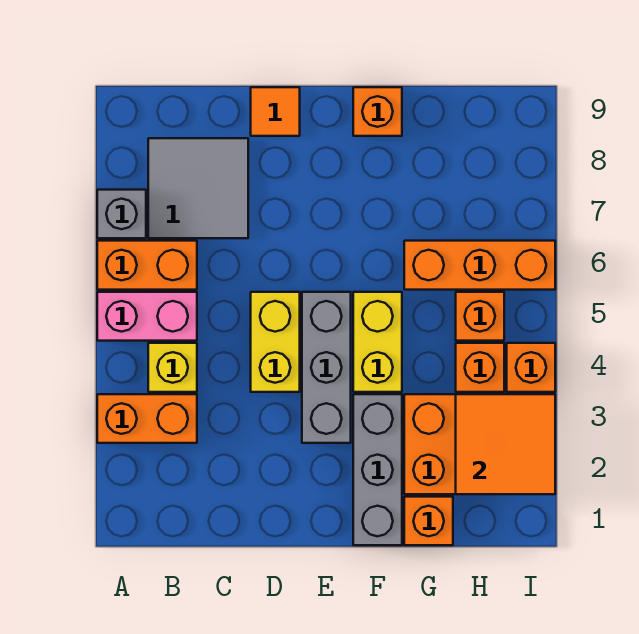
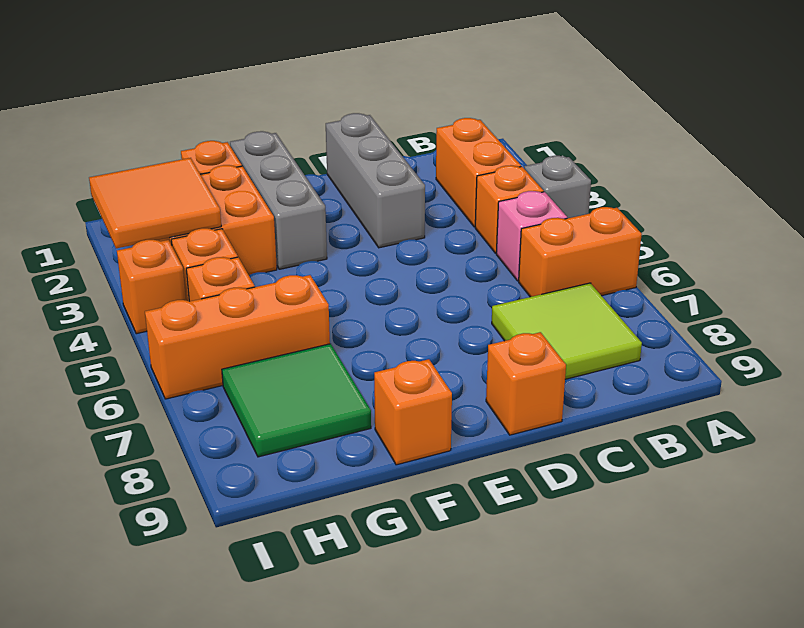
orange brick A3:B3 level 1 -> orange brick B2:B3 level 1
pink brick A5:B5 level 1 -> pink brick B5 level 1
grey brick A7 level 1 -> grey brick A4 level 1
yellow brick B4 level 1 -> orange brick B4 level 1
grey tile B7:C8 level 1 -> lime tile B7:C8 level 1
yellow brick D4:D5 level 1 -> none
orange tile D9 level 1 -> orange brick D9 level 1
grey brick E3:E5 level 1 -> grey brick D1:D3 level 1
yellow brick F4:F5 level 1 -> none
none -> green tile G7:H8 level 1

